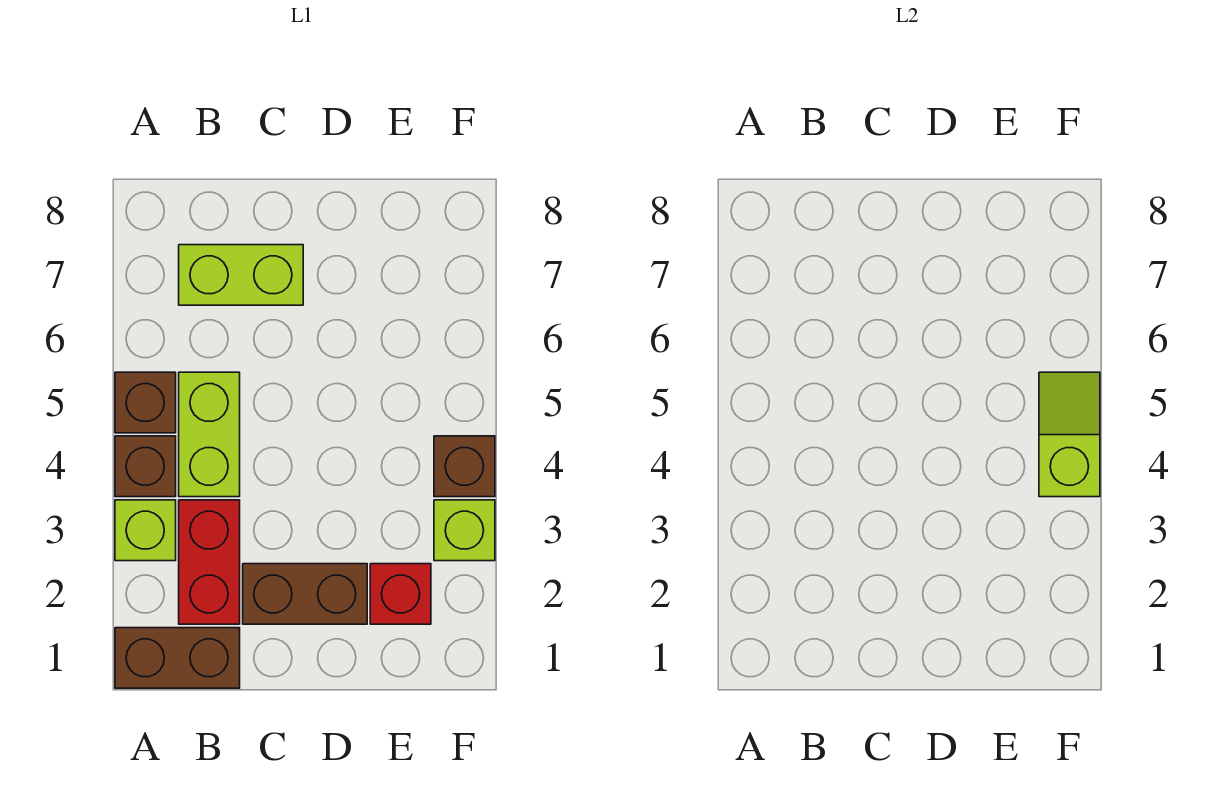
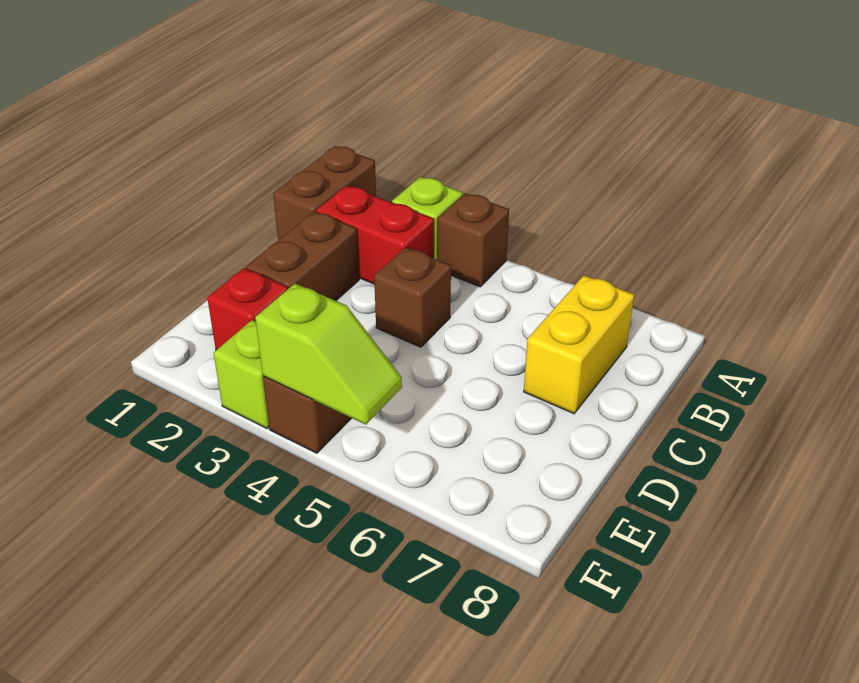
brown brick A5 level 1 -> brown brick C4 level 1
lime brick B4:B5 level 1 -> none
lime brick B7:C7 level 1 -> yellow brick B7:C7 level 1

